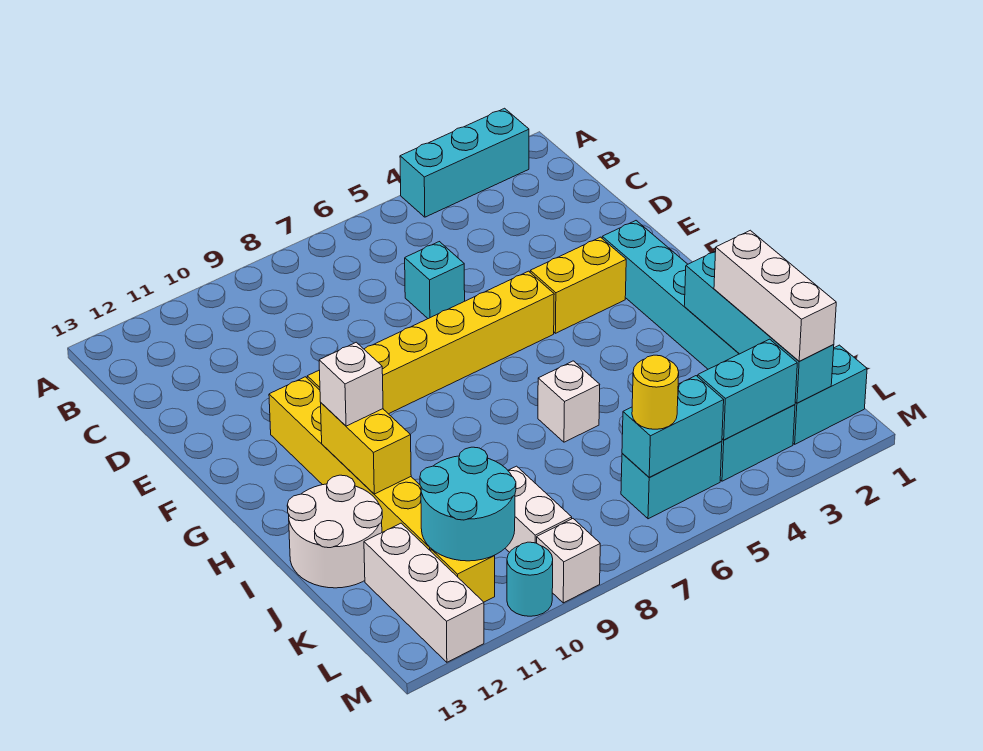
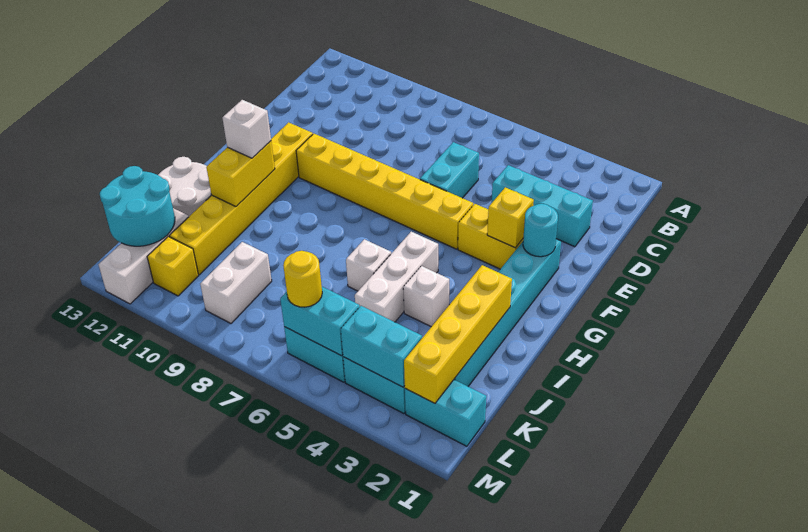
cyan brick A2:A4 level 1 -> cyan brick D2:D4 level 1
cyan brick D6 level 1 -> cyan brick D6:E6 level 1
none -> yellow brick F3 level 2
cyan brick I2:L2 level 2 -> yellow brick I2:L2 level 2
white brick J2:L2 level 3 -> white brick H5:J5 level 1
cyan round brick K10:L11 level 2 -> cyan round brick K12:L13 level 2
white brick M9 level 1 -> white brick I4 level 1
cyan round brick M10 level 1 -> cyan round brick F2 level 2

